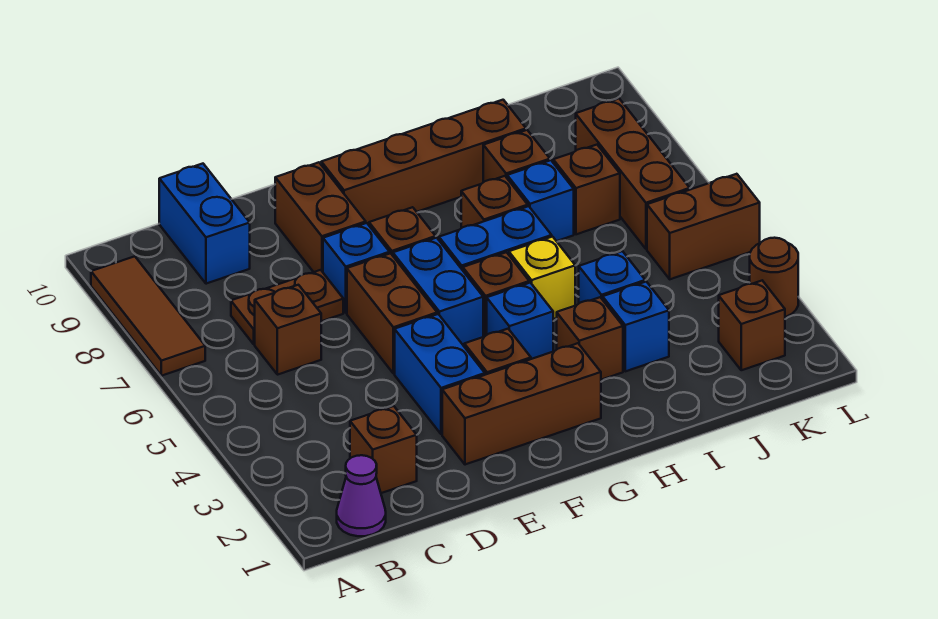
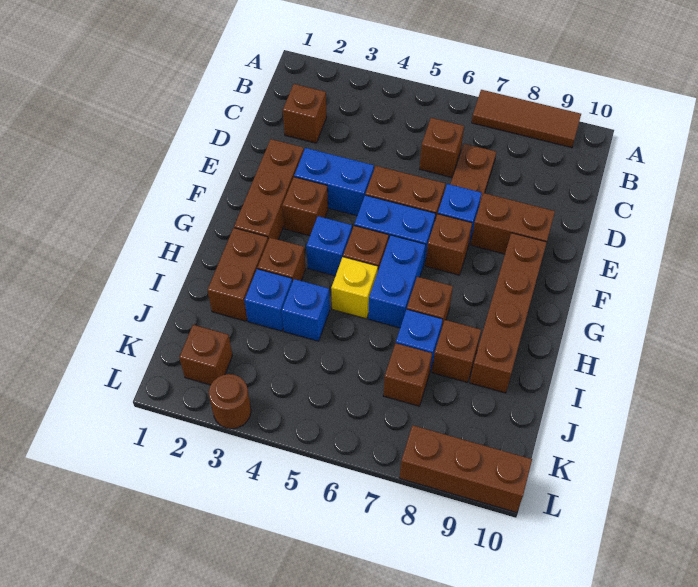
purple cone B1 level 1 -> none
blue brick C9:C10 level 1 -> none
brown brick K5:L5 level 1 -> brown brick H2:I2 level 1
brown brick K6:K8 level 1 -> brown brick L8:L10 level 1

